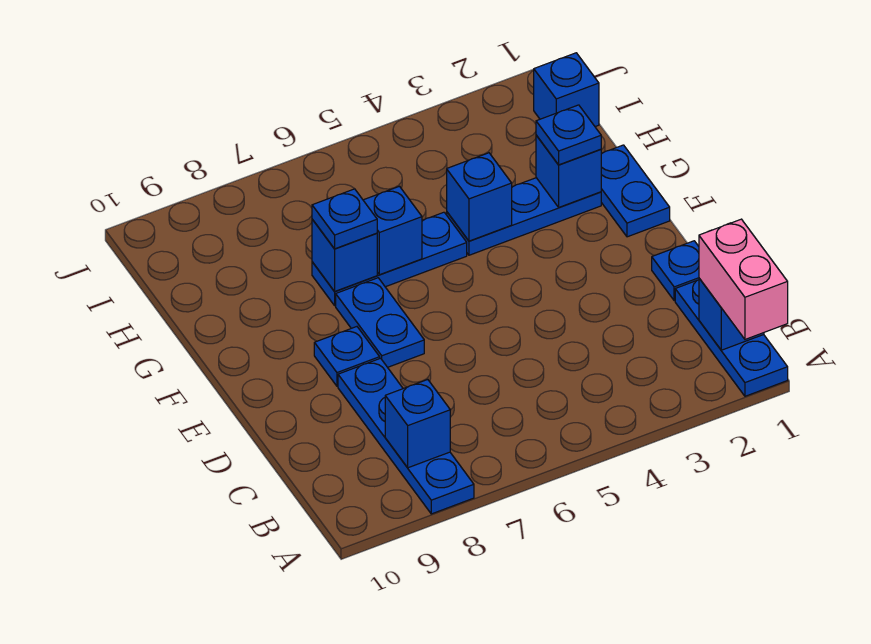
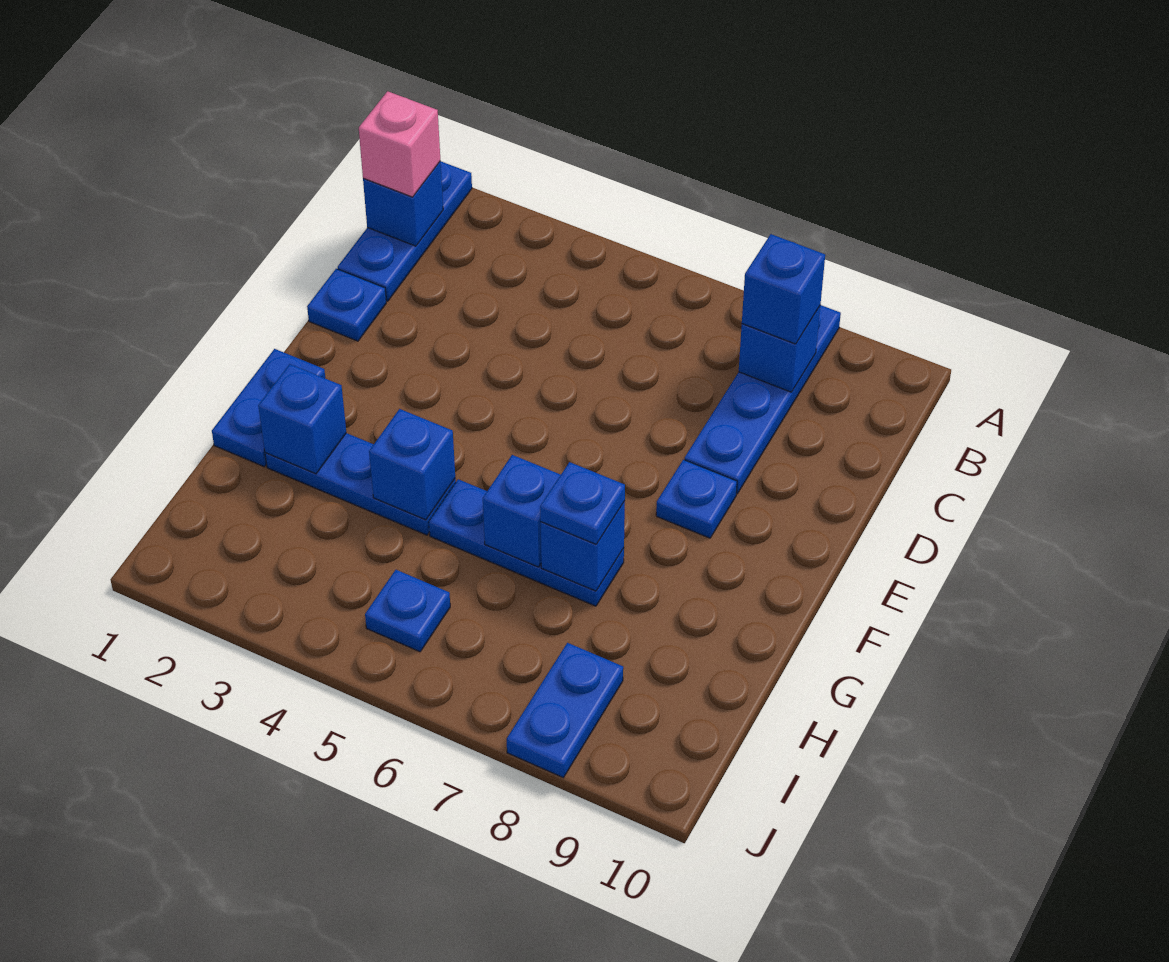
pink brick A1:B1 level 3 -> pink brick B1 level 3
blue plate E7:F7 level 1 -> blue plate I8:J8 level 1
blue plate G2 level 3 -> blue plate I5 level 1
blue brick I1 level 1 -> blue brick B8 level 3

